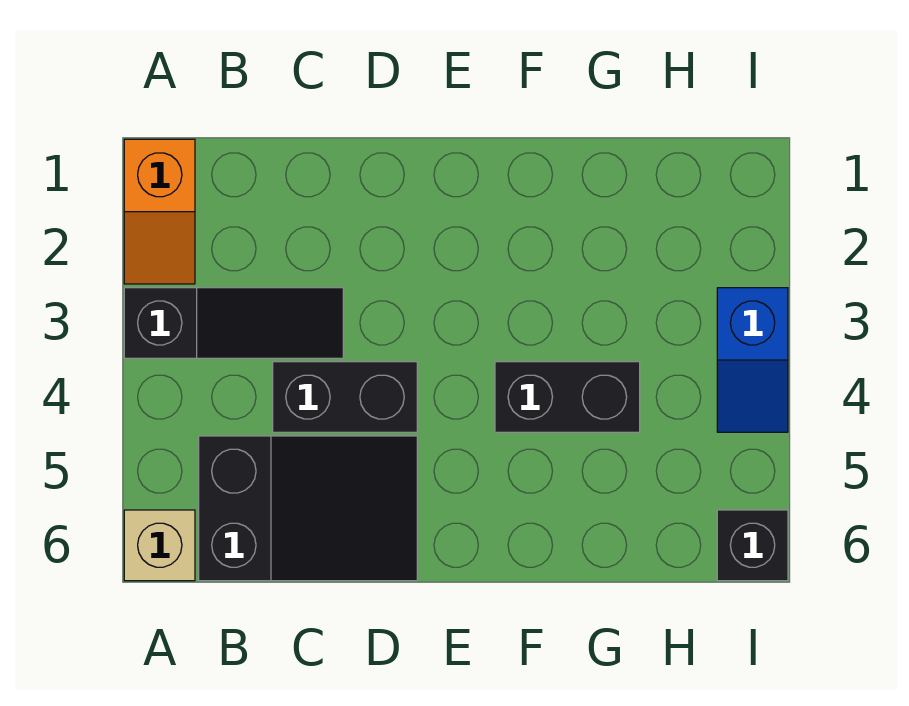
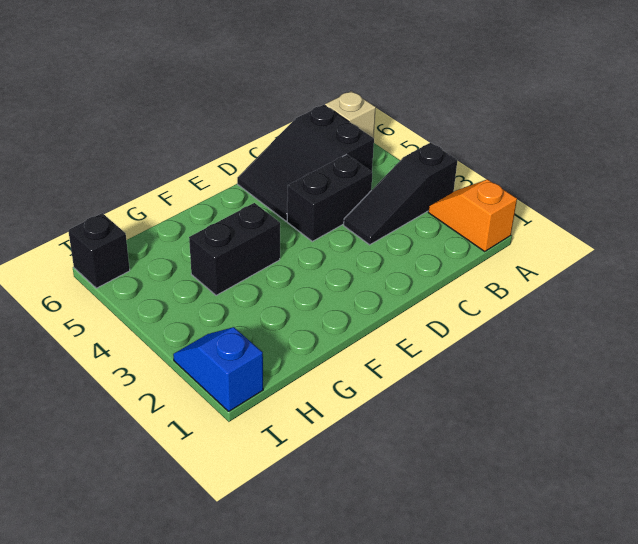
blue slope I3:I4 level 1 top 3 -> blue slope I1:I2 level 1 top 1

